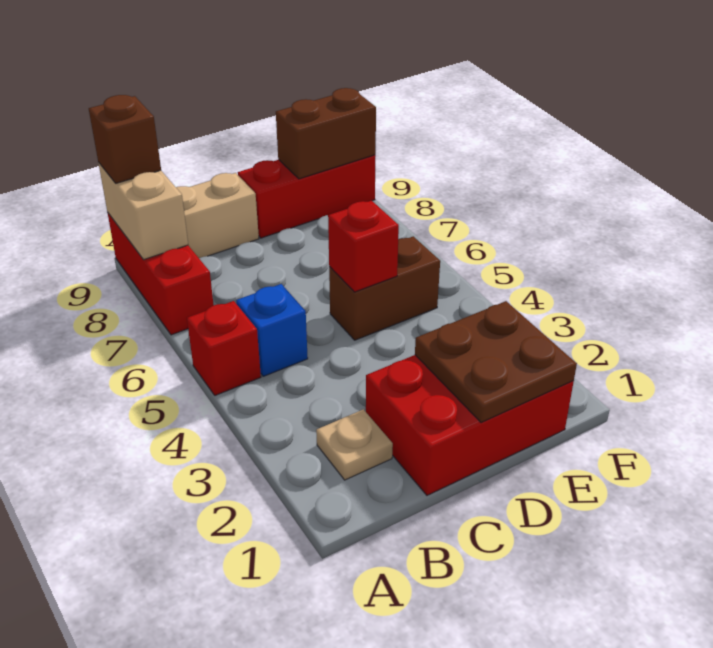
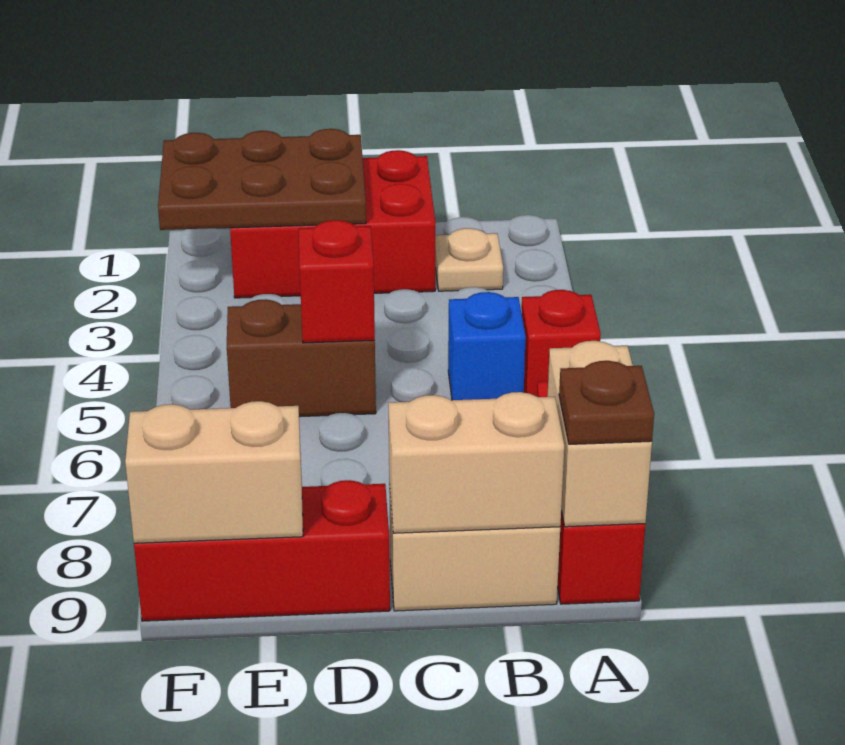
brown brick A9 level 3 -> brown plate A9 level 3
none -> tan brick B9:C9 level 2
brown plate D1:E2 level 2 -> brown plate D1:F2 level 2
brown brick E9:F9 level 2 -> tan brick E9:F9 level 2

